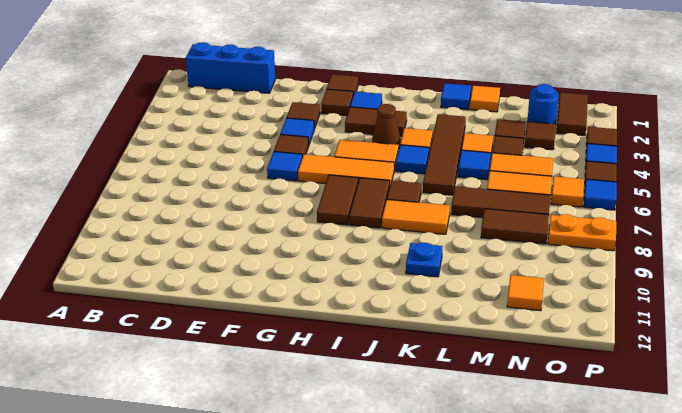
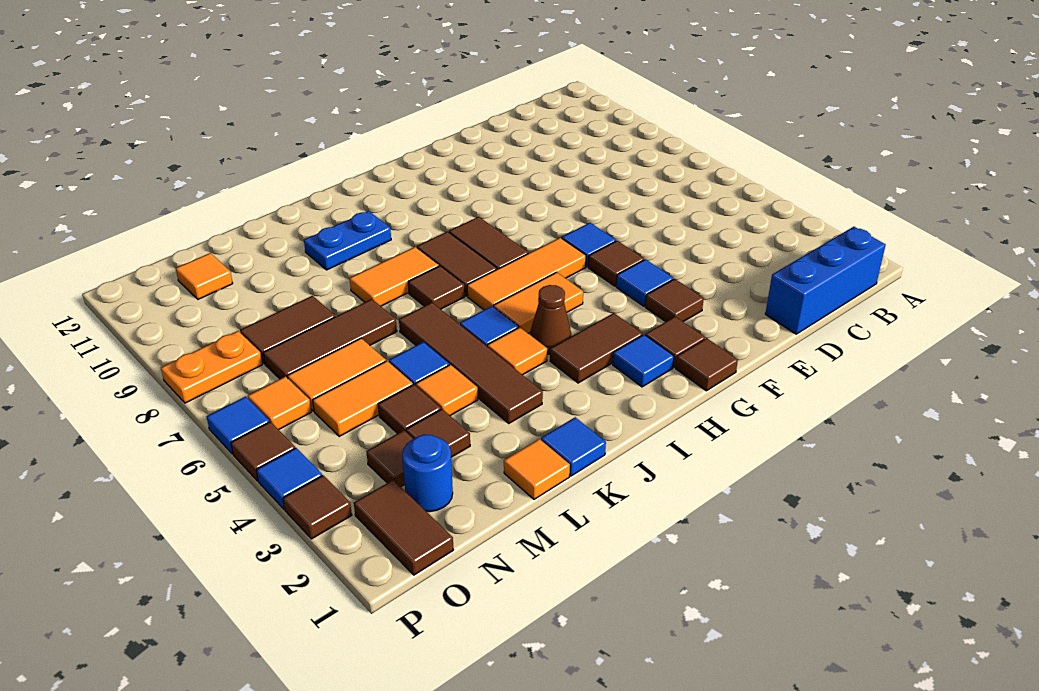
blue plate K10 level 1 -> blue plate J10:K10 level 1

